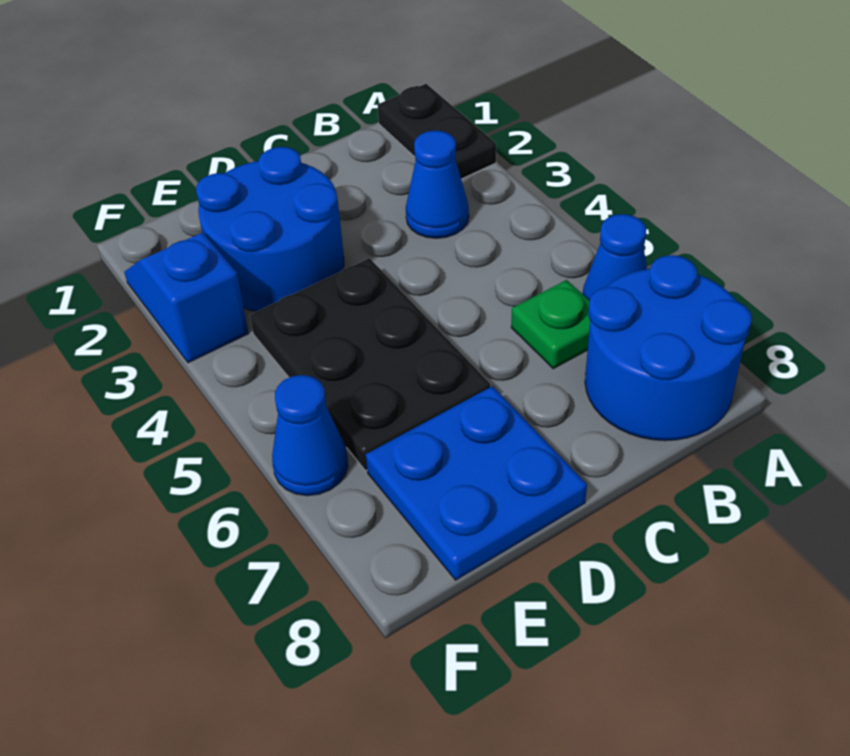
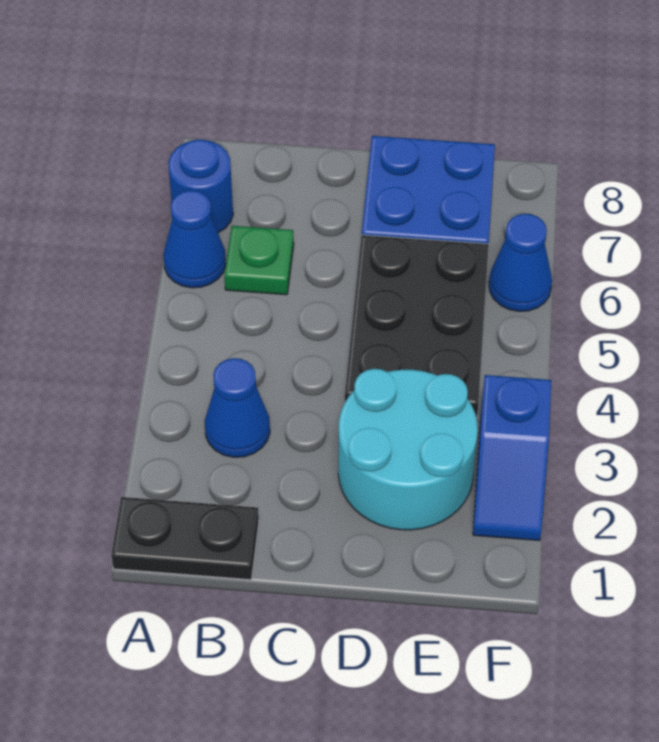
black plate A1:A2 level 1 -> black plate A1:B1 level 1
blue round brick A7:B8 level 1 -> blue round brick A7 level 1
blue round brick D2:E3 level 1 -> cyan round brick D2:E3 level 1

